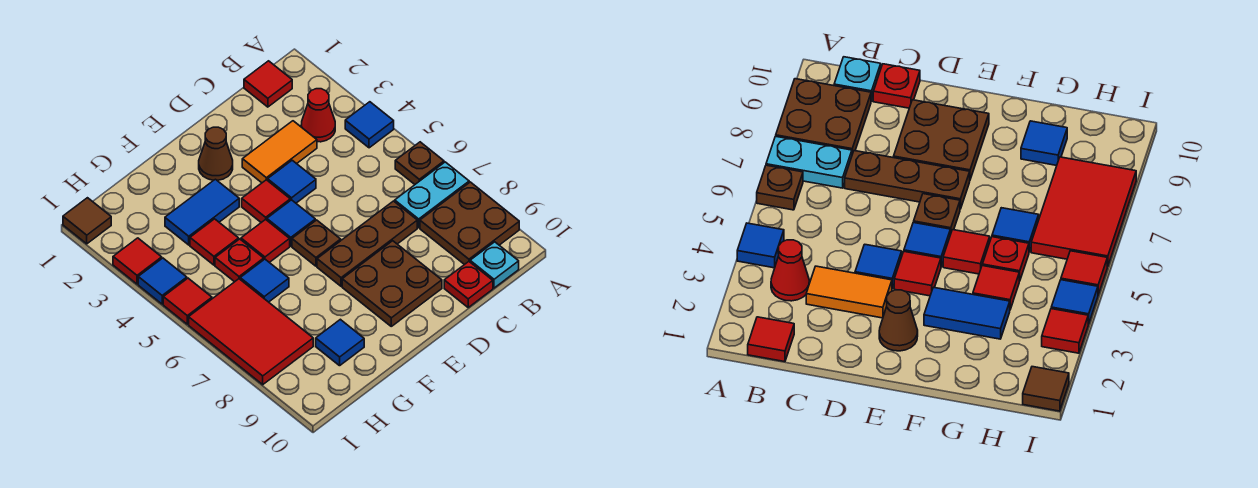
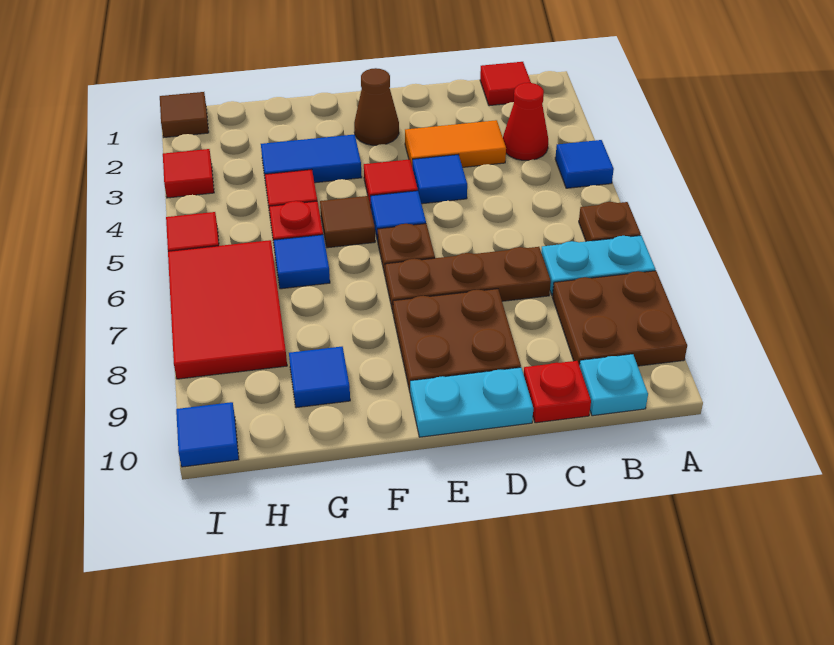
none -> cyan plate D10:E10 level 1
red tile F5 level 1 -> brown tile F5 level 1
blue tile I4 level 1 -> blue tile I10 level 1

